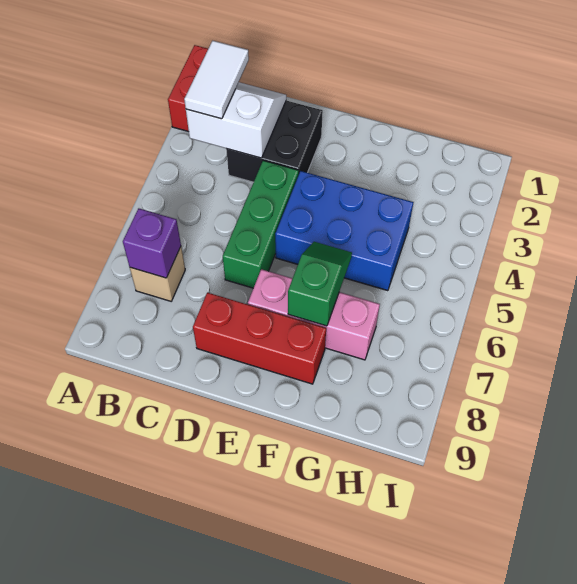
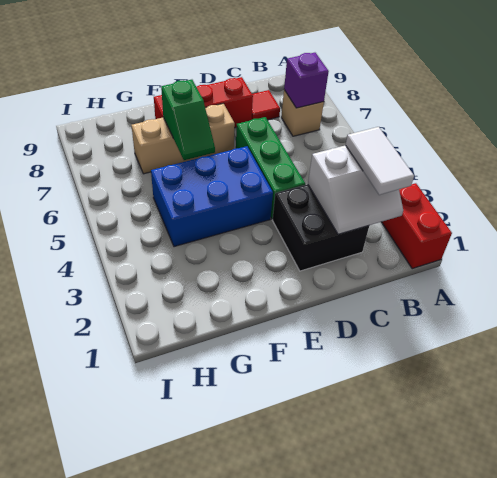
none -> red tile C8 level 1
pink brick E7:G7 level 1 -> tan brick E7:G7 level 1

